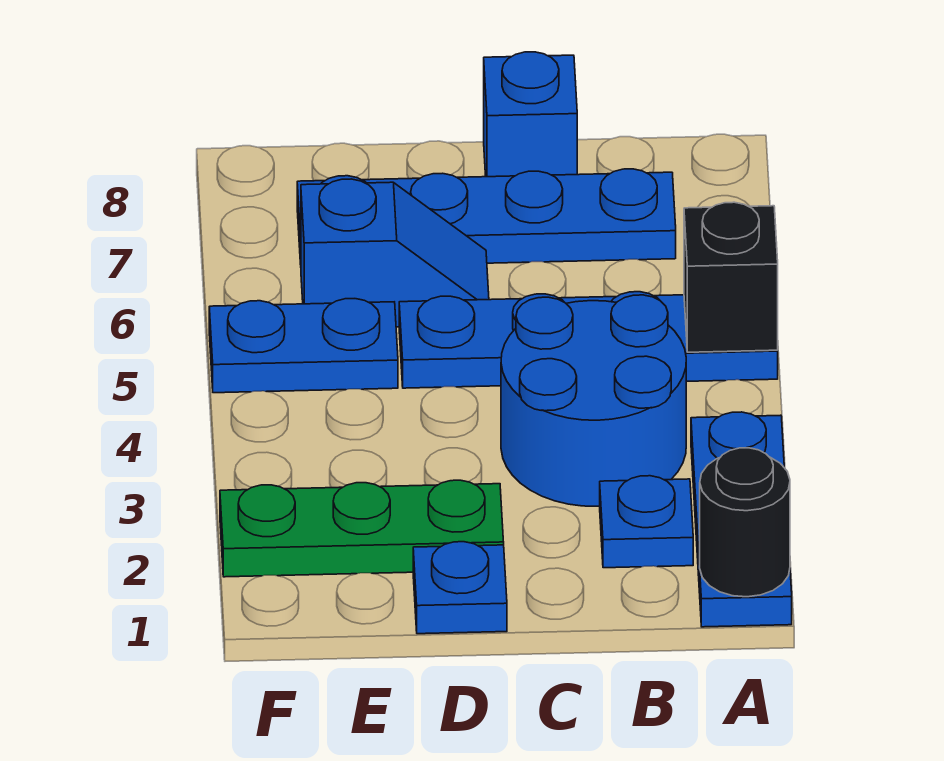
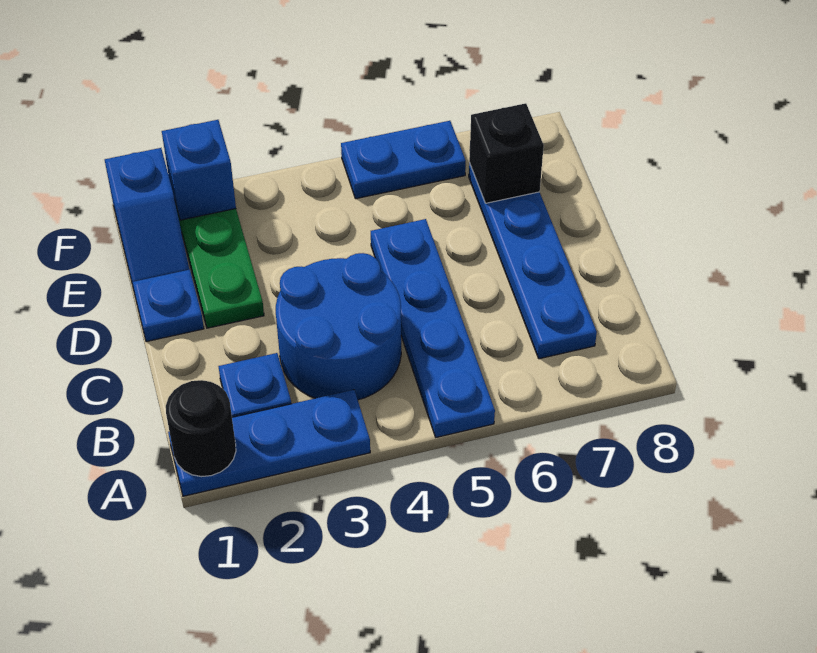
black brick A5 level 2 -> black brick E7 level 2
blue brick C8 level 1 -> blue brick F2 level 2
blue slope D6:E6 level 1 top E -> blue slope E1:F1 level 1 top F
blue plate E5:F5 level 1 -> blue plate F5:F6 level 1

